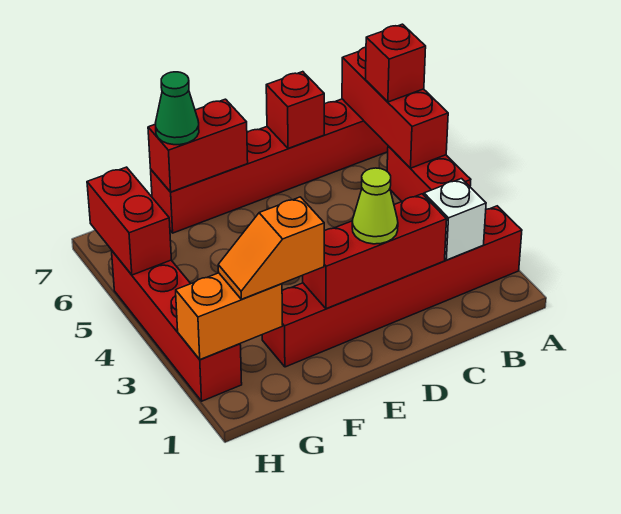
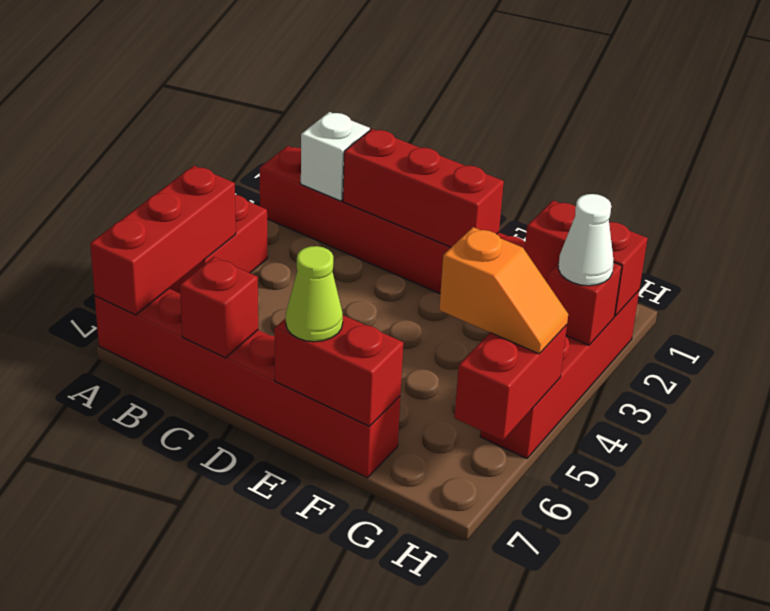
red brick A6 level 3 -> red brick H3 level 2
lime cone D2 level 3 -> lime cone E7 level 3
orange slope F2:G2 level 3 top F -> orange slope G5:H5 level 3 top G
green cone F7 level 3 -> none
orange brick G2:H2 level 2 -> red brick G2:H2 level 2
none -> white cone H3 level 3

